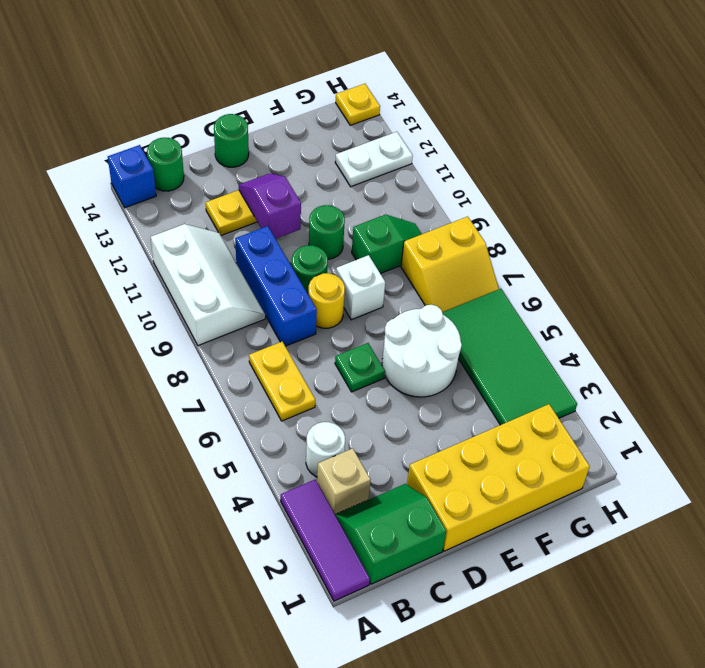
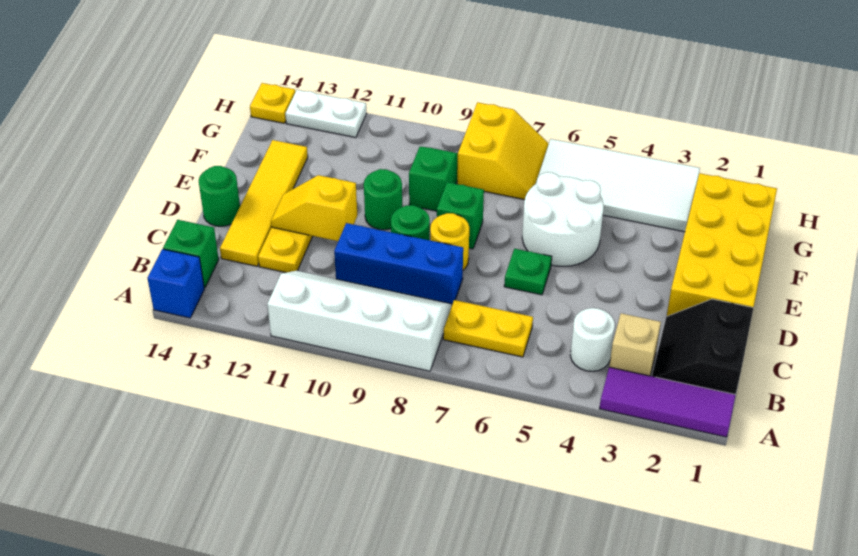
white slope A9:B11 level 1 top A -> white slope A8:B11 level 1 top A
green slope B1:C2 level 1 top 1 -> black slope B1:C2 level 1 top 1
green round brick B14 level 1 -> green brick B14 level 1
none -> yellow tile C13:F13 level 1
purple slope D11:D12 level 2 top 11 -> yellow slope D11:D12 level 2 top 11
white brick E8 level 1 -> green brick E8 level 1
green tile G3:H6 level 1 -> white tile G3:H6 level 1
white plate G12:H12 level 1 -> white plate H12:H13 level 1

